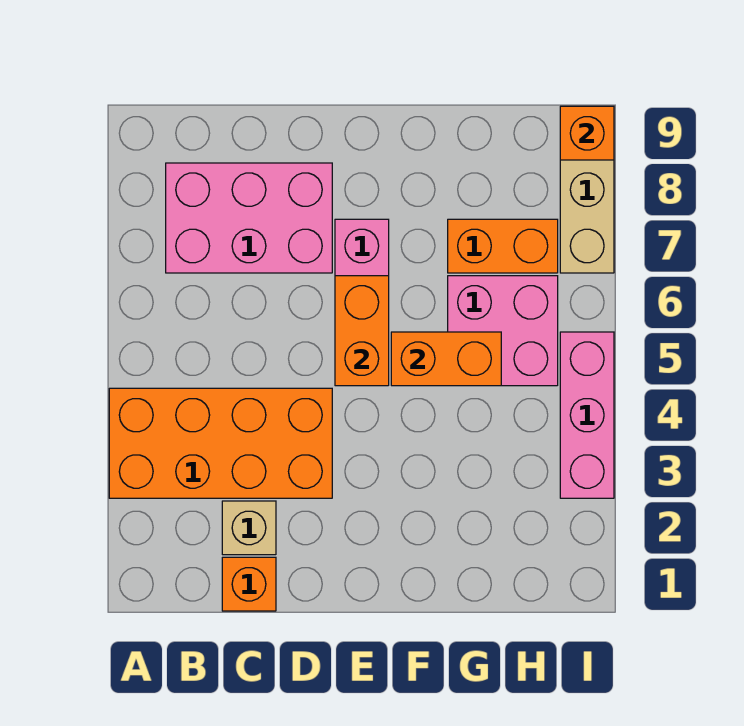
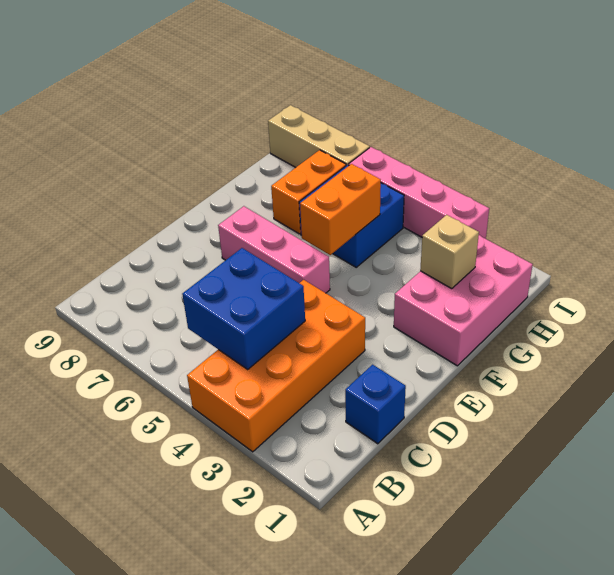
none -> blue brick B4:C5 level 2
pink brick B7:D8 level 1 -> pink brick F1:H2 level 1
orange brick C1 level 1 -> blue brick C1 level 1
tan brick C2 level 1 -> tan brick G2 level 2
orange brick E5:E6 level 2 -> none
pink brick G5:H6 level 1 -> blue brick G5:H6 level 1
pink brick I3:I5 level 1 -> pink brick I3:I6 level 1
orange brick I9 level 2 -> none

